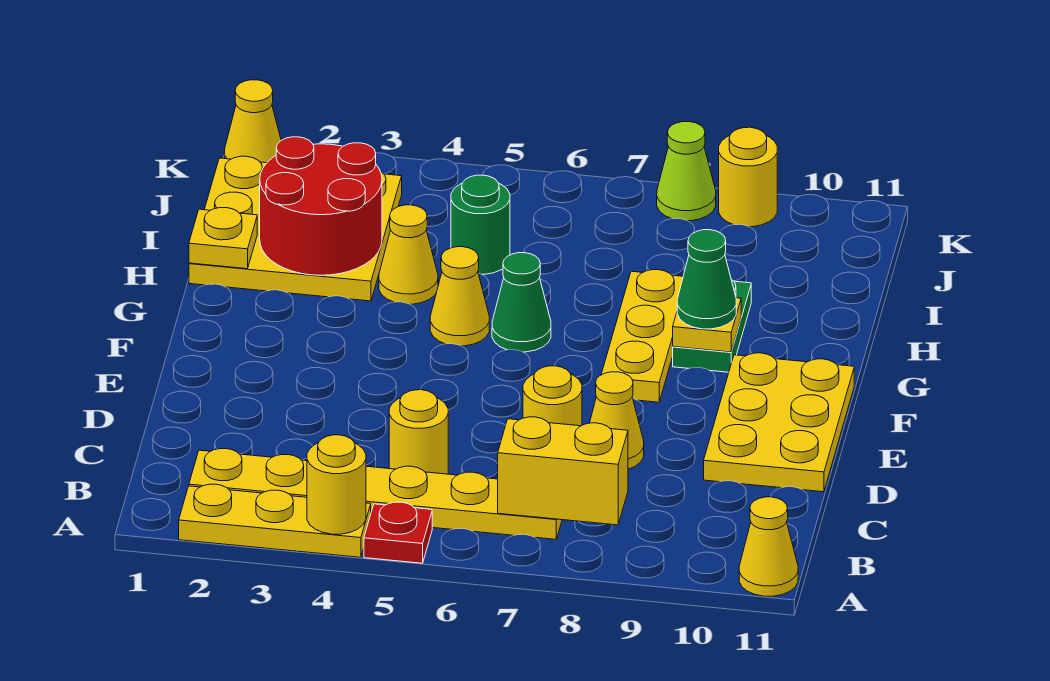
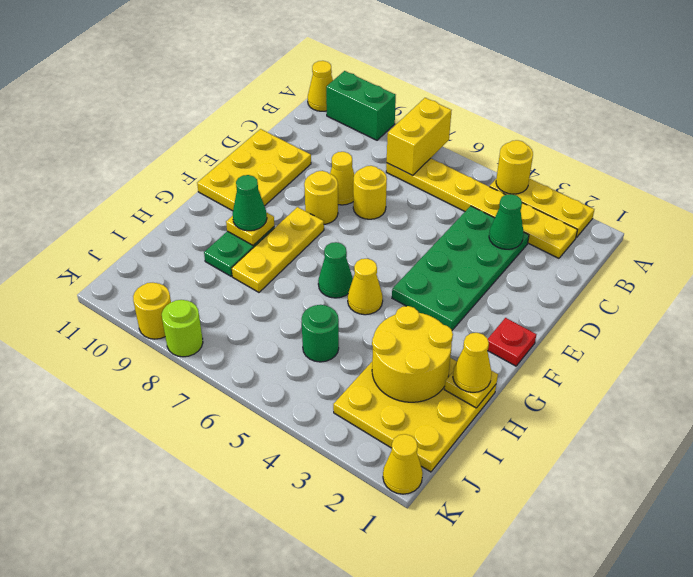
red plate A5 level 1 -> red plate F1 level 1
none -> green brick A9:A10 level 1
yellow brick B7:B8 level 2 -> yellow brick A7:B7 level 2
none -> green plate C3:F4 level 1
none -> green cone C3 level 2
yellow round brick C5 level 1 -> yellow round brick E8 level 1
red round brick H2:I3 level 2 -> yellow round brick H2:I3 level 2
yellow cone H4 level 1 -> yellow cone H1 level 3
lime cone K8 level 1 -> lime round brick K8 level 1

